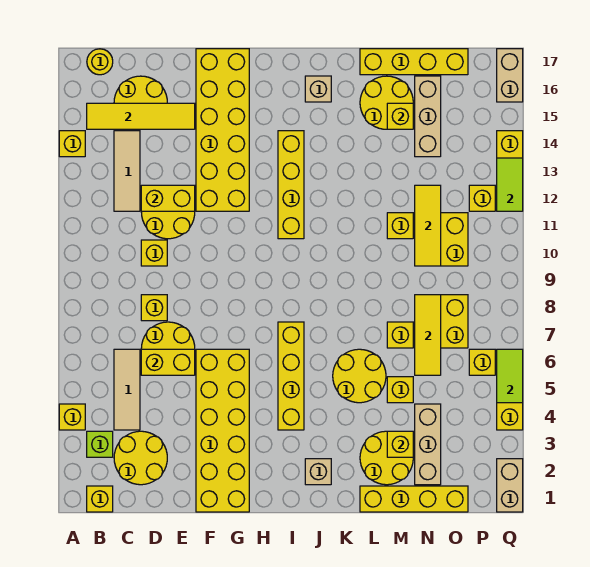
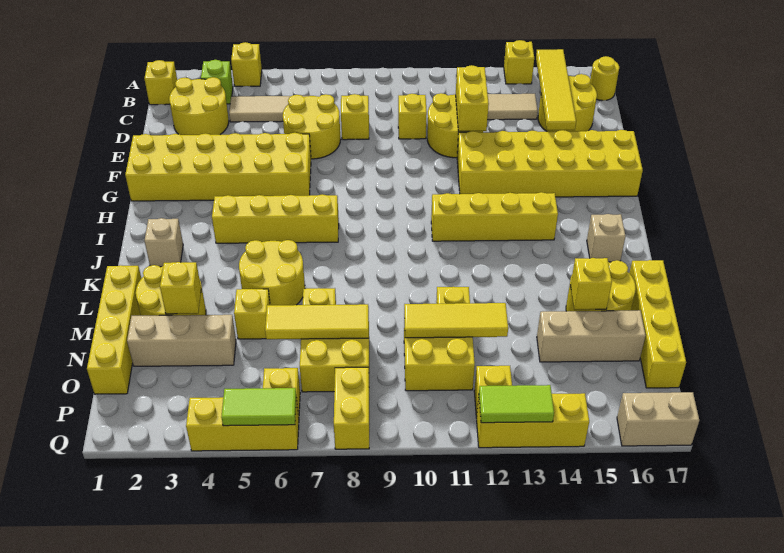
yellow brick D6:E6 level 2 -> yellow brick P8:Q8 level 1
tan brick Q1:Q2 level 1 -> none

